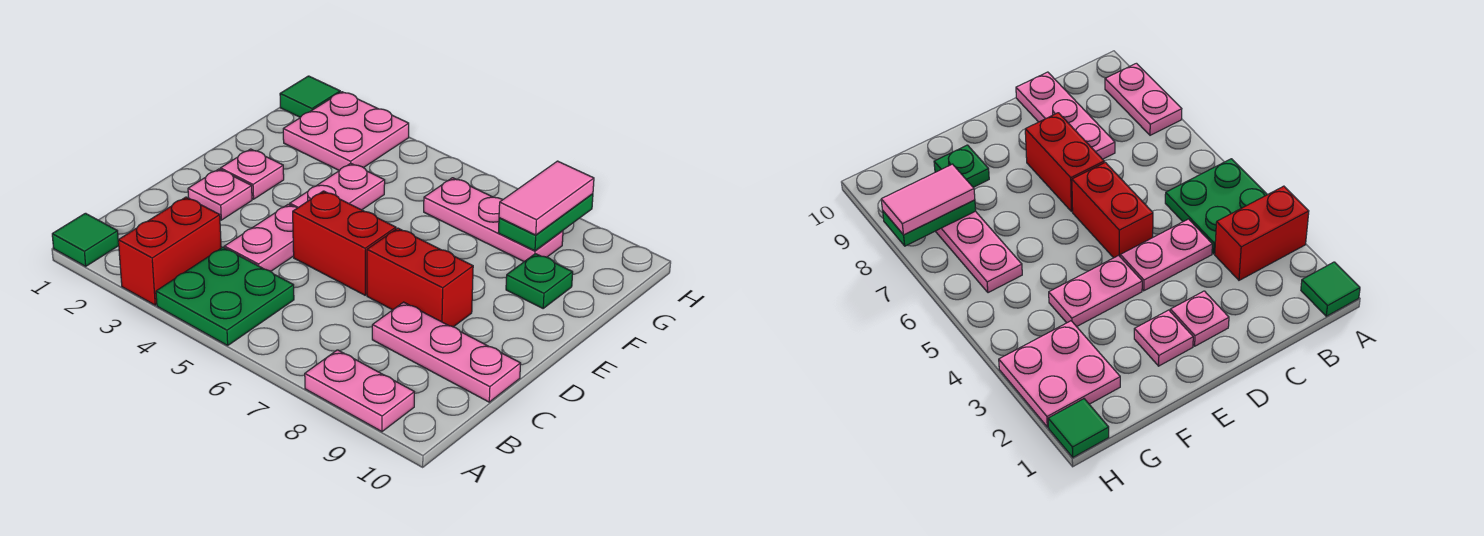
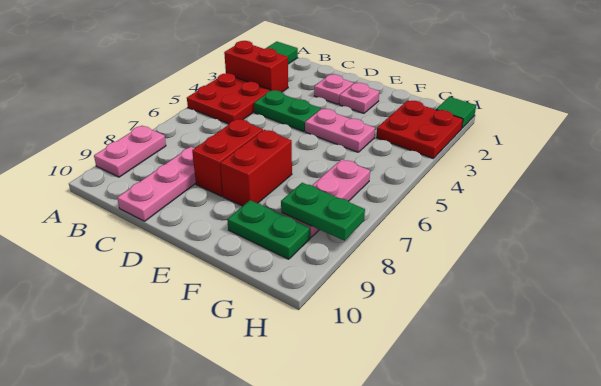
green plate A4:B5 level 1 -> red plate A4:B5 level 1
pink plate C4:D4 level 1 -> green plate C4:D4 level 1
red brick D5:D6 level 1 -> red brick E7:E8 level 1
green plate F9 level 1 -> green plate F9:G9 level 1
pink plate G2:H3 level 1 -> red plate G2:H3 level 1
pink tile G8:H8 level 3 -> none

